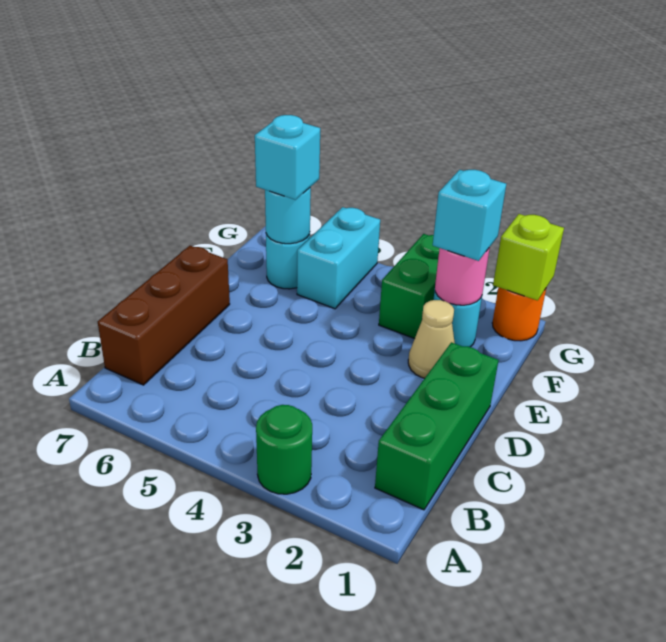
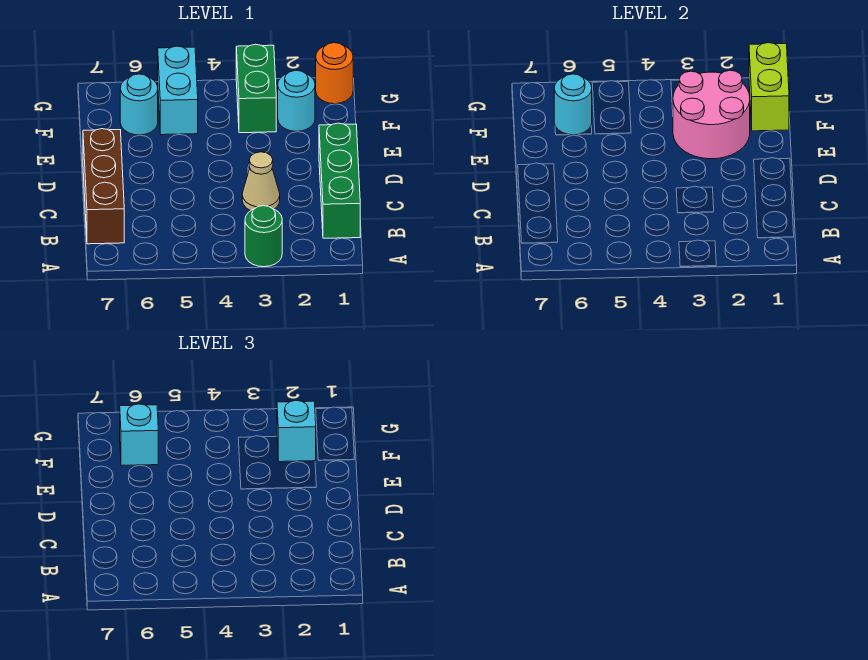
tan cone E2 level 1 -> tan cone C3 level 1
pink round brick F2 level 2 -> pink round brick E2:F3 level 2
lime brick G1 level 2 -> lime brick F1:G1 level 2

